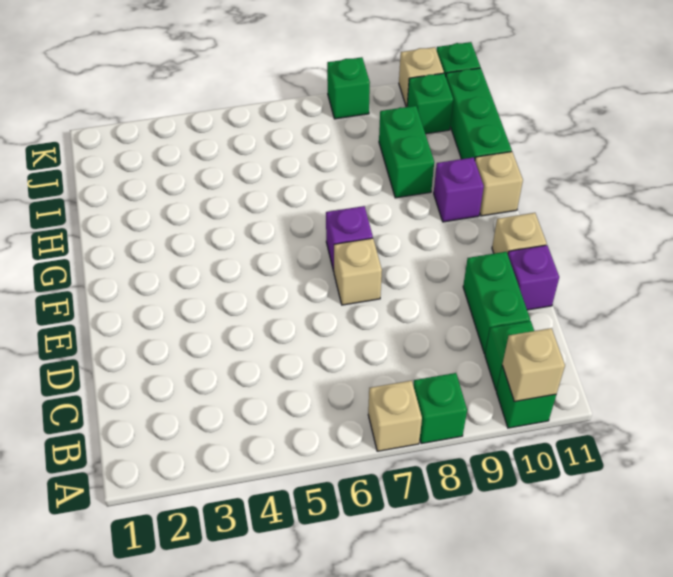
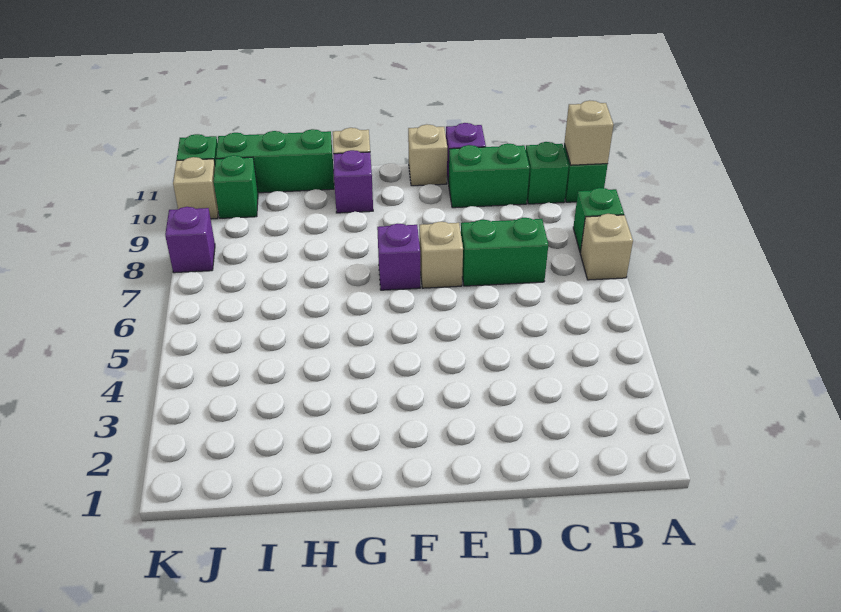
green brick H9:I9 level 1 -> green brick C7:D7 level 1
green brick K8 level 1 -> purple brick K8 level 1

